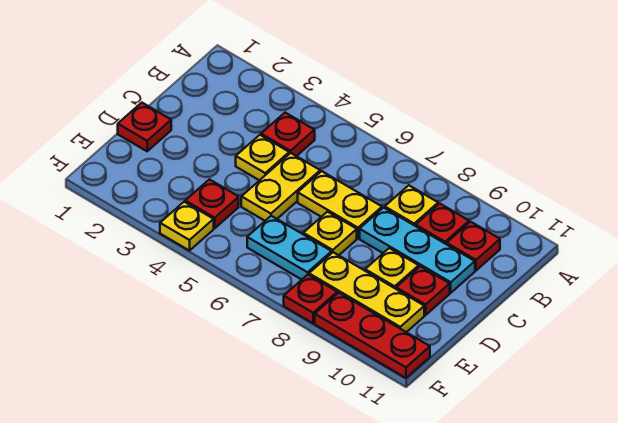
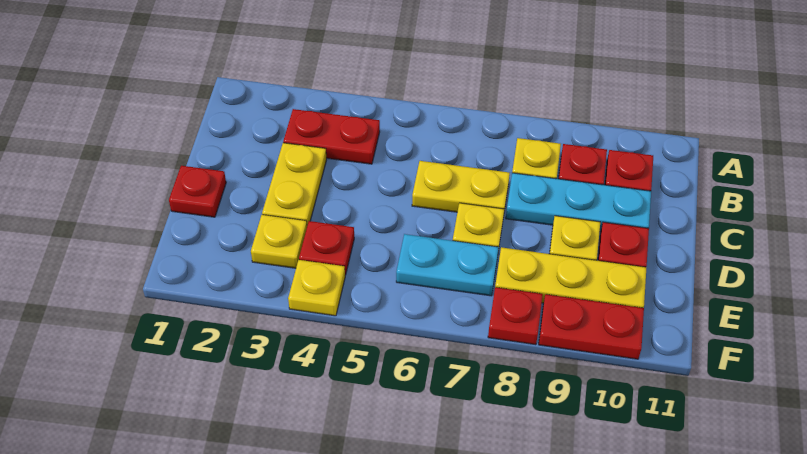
red plate B4 level 1 -> red plate B3:B4 level 1
yellow plate C4 level 1 -> yellow plate E3 level 1
yellow plate C5:D5 level 1 -> yellow plate C3:D3 level 1
red plate F9:F11 level 1 -> red plate F9:F10 level 1

